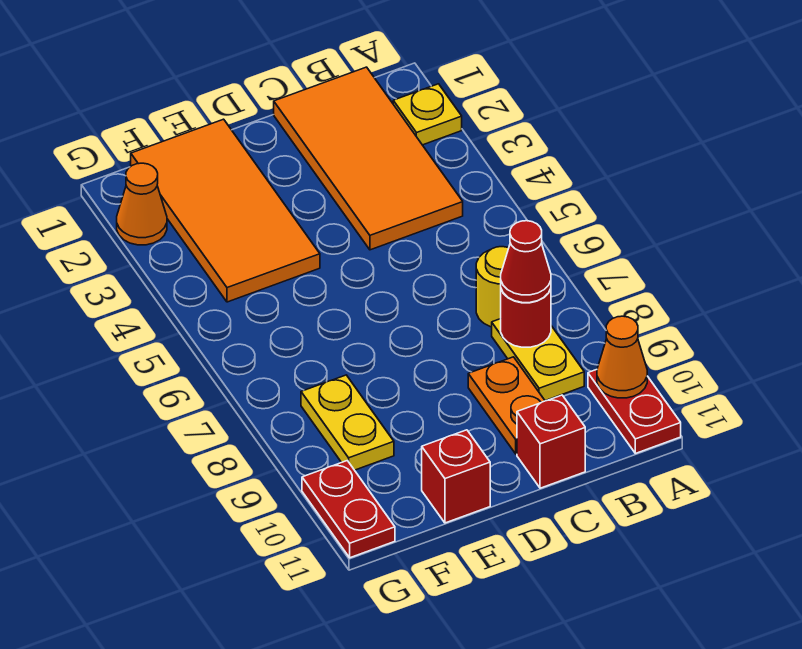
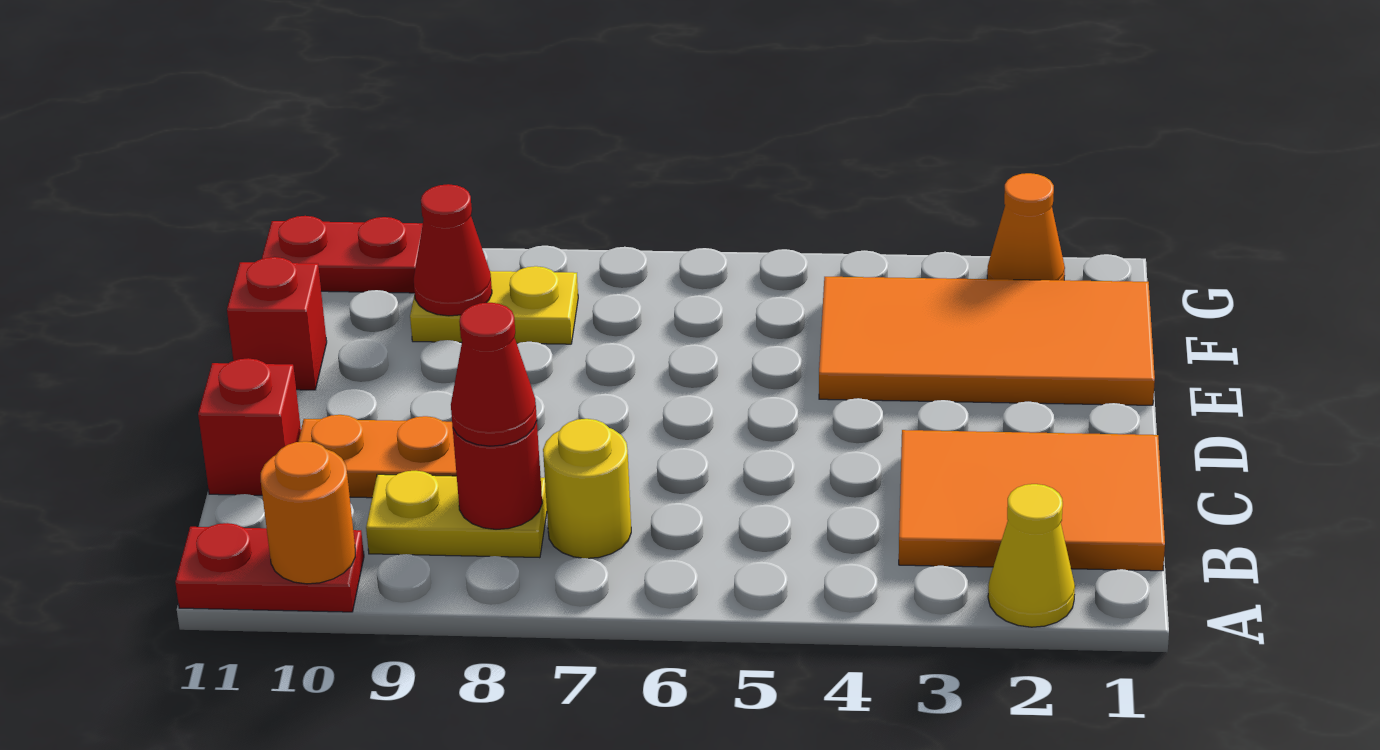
yellow plate A2 level 1 -> yellow cone A2 level 1
orange cone A10 level 2 -> orange round brick A10 level 2
orange tile B1:C4 level 1 -> orange tile B1:C3 level 1
none -> red cone F9 level 2

